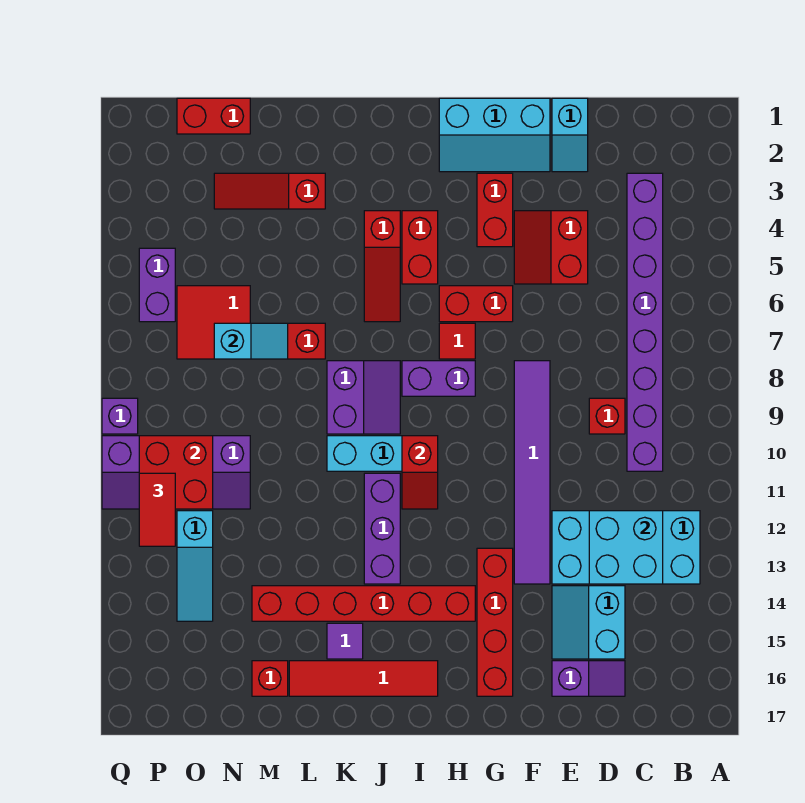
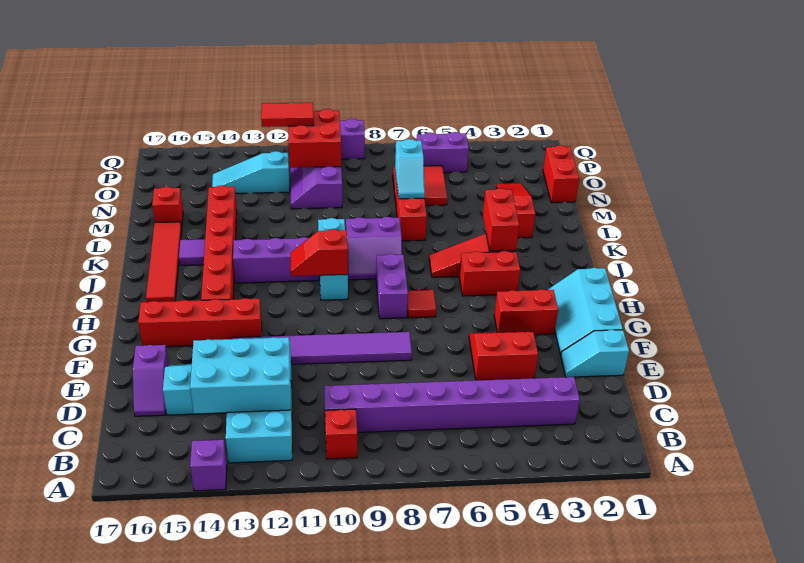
none -> purple brick A14 level 1
cyan brick C12:D13 level 2 -> cyan brick C12:D14 level 2
red brick D9 level 1 -> red brick B10 level 1
red brick G6:H6 level 1 -> red brick J4:K4 level 2

